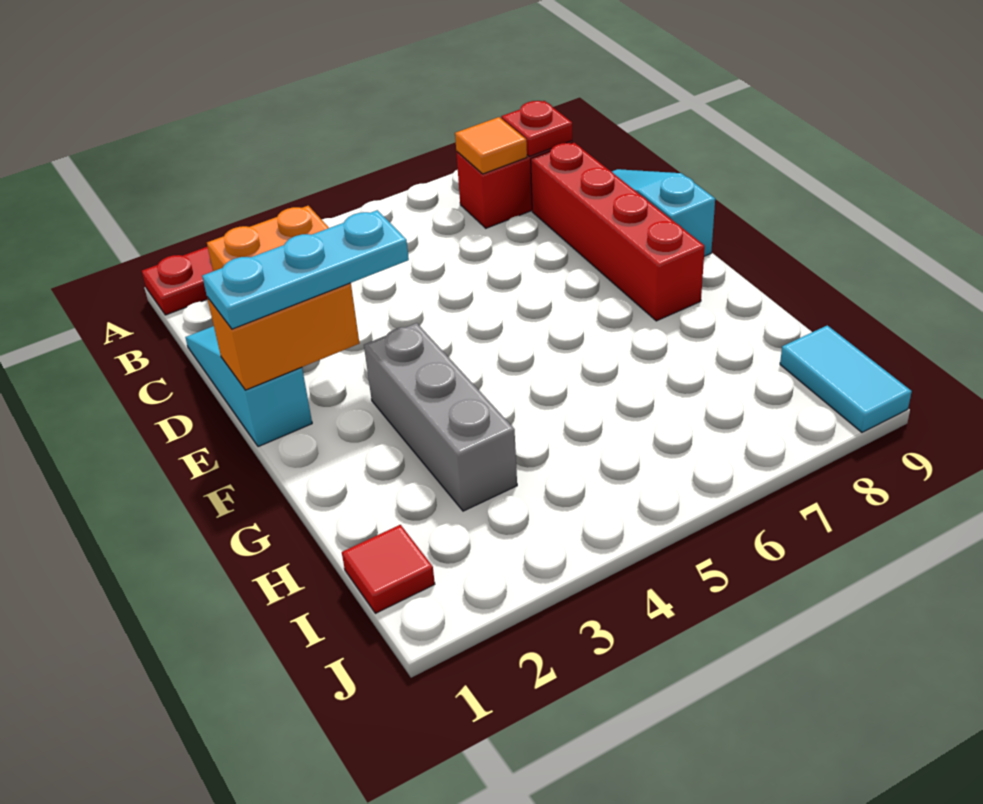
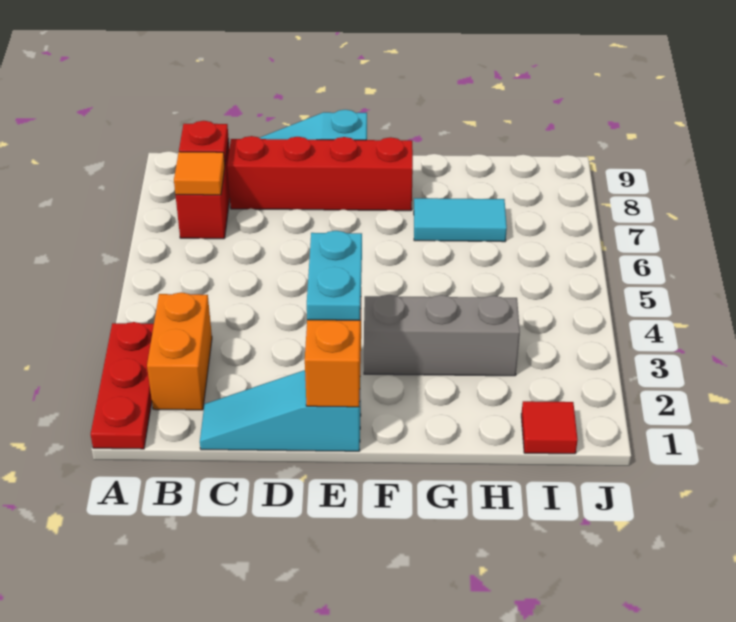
cyan plate E1:E3 level 3 -> cyan plate E2:E3 level 3
cyan tile I9:J9 level 1 -> cyan tile G7:H7 level 1

